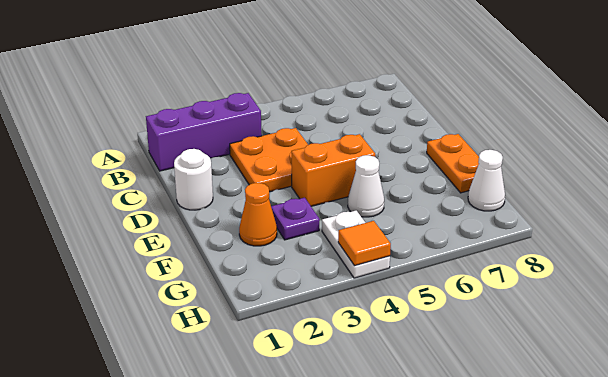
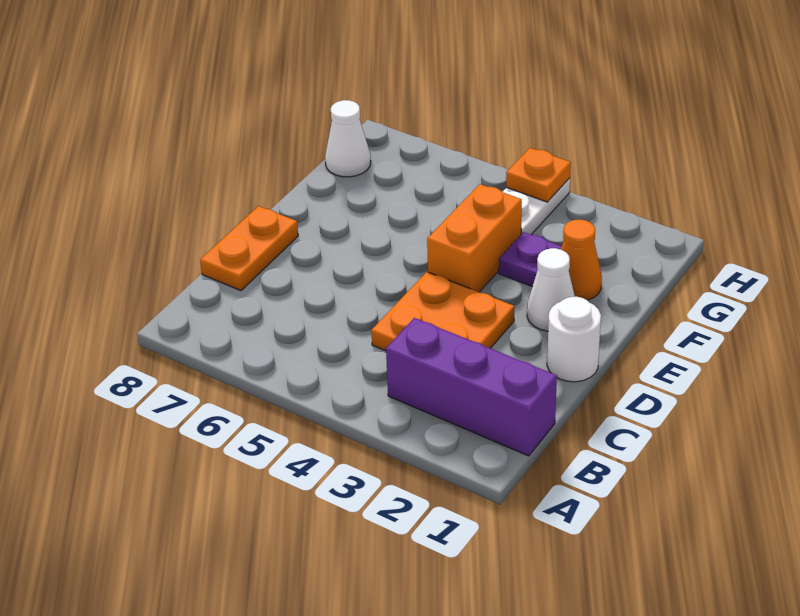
orange brick E4:E5 level 1 -> orange brick E4:F4 level 1
orange plate E8:F8 level 1 -> orange plate C8:D8 level 1
white cone F5 level 1 -> white cone E2 level 1
orange tile H4 level 2 -> orange plate H4 level 2

